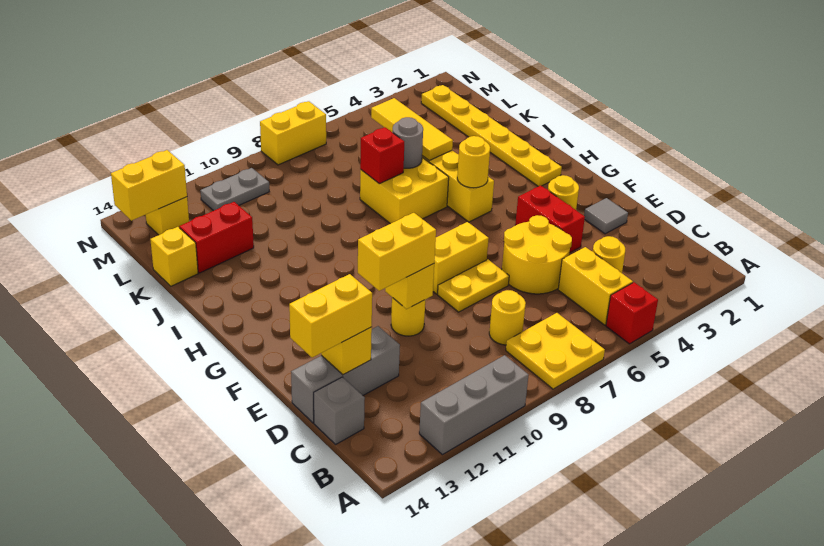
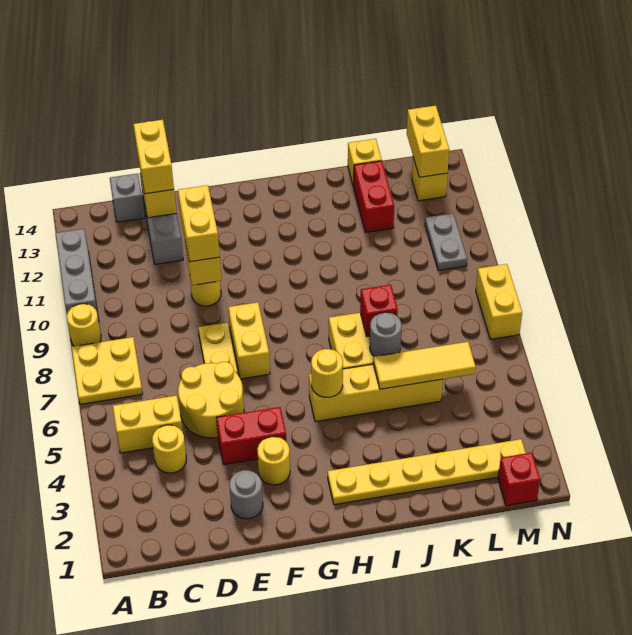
red brick A5 level 1 -> red brick M1 level 1
yellow round brick C8 level 1 -> yellow round brick A9 level 1
grey tile E2 level 1 -> grey round brick E2 level 1

